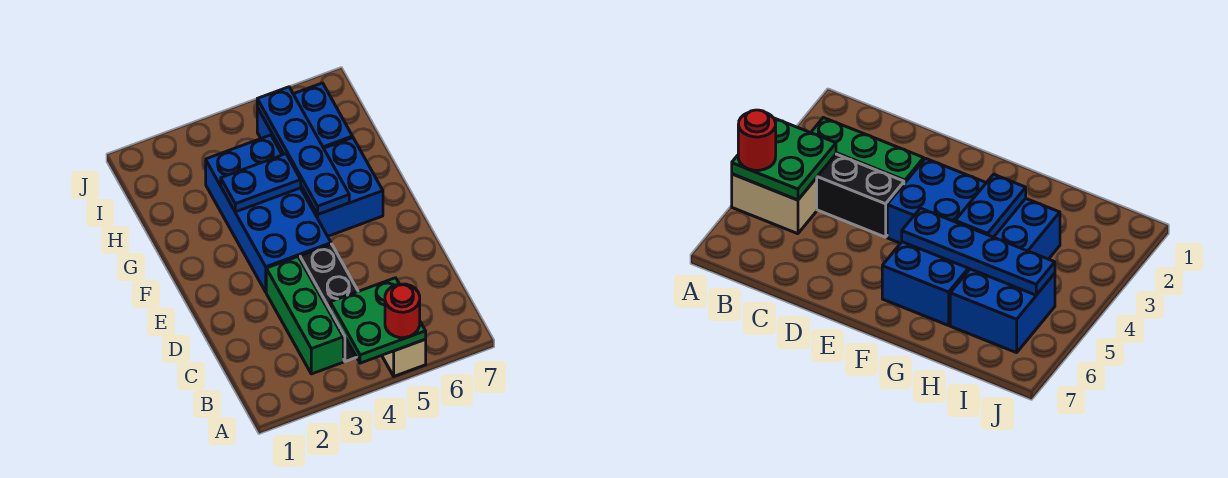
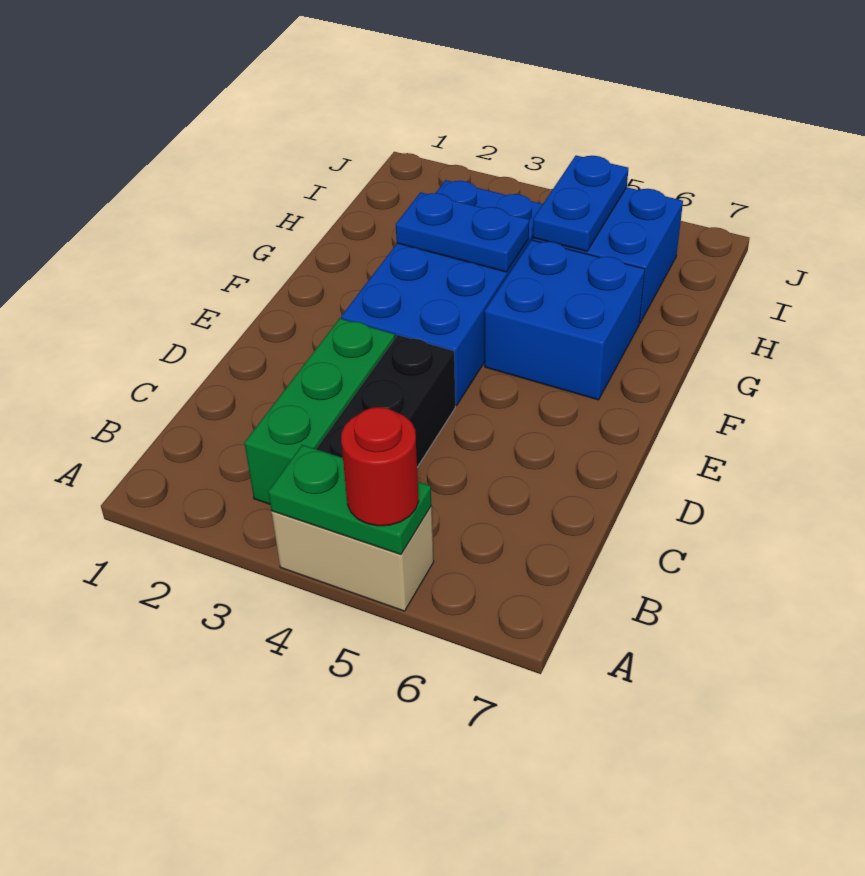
green plate A4:B5 level 2 -> green plate A4:A5 level 2
tan brick A5:B5 level 1 -> tan brick A4:A5 level 1
blue plate F5:I5 level 2 -> blue plate H5:I5 level 2

